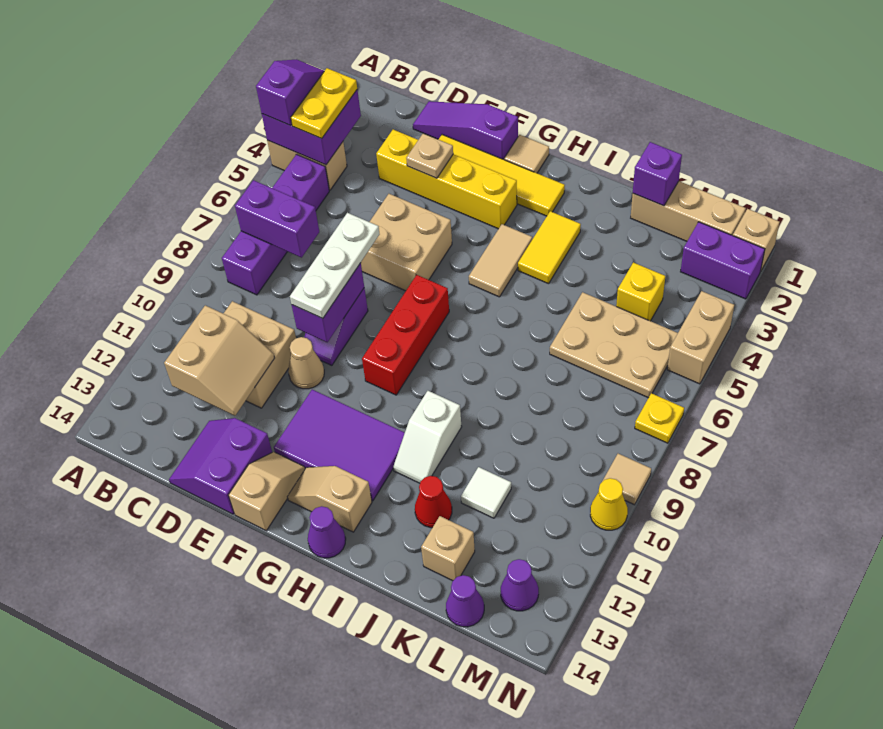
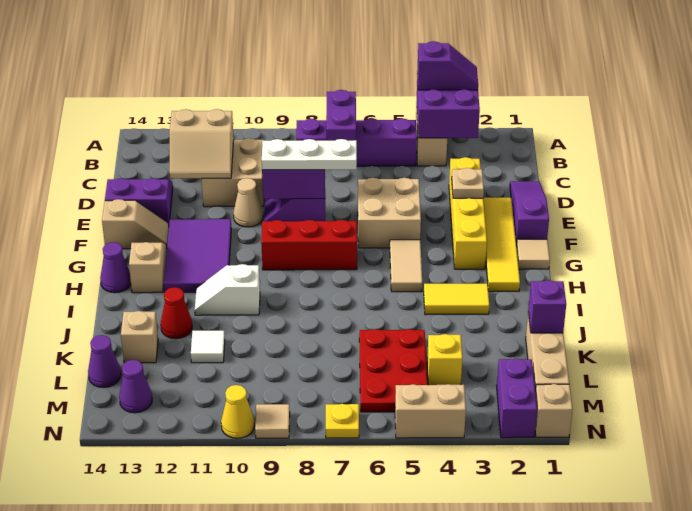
yellow plate B3:B4 level 3 -> none
tan tile H4:H5 level 1 -> tan tile G5:H5 level 1
tan plate K5:M6 level 1 -> red plate K5:M6 level 1

